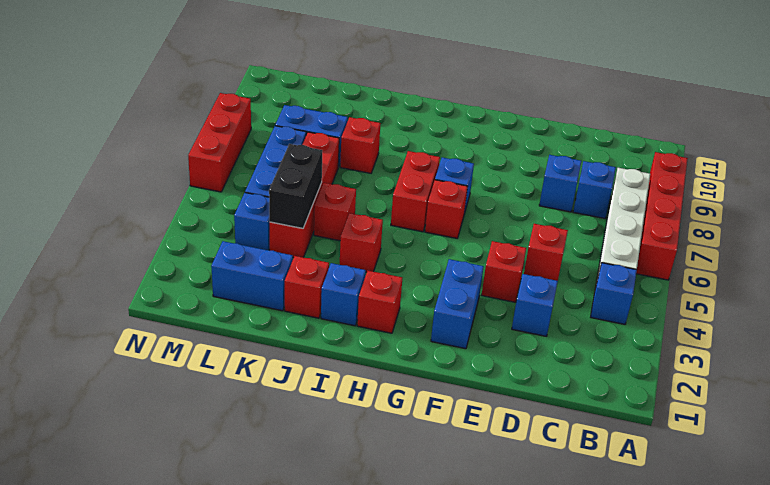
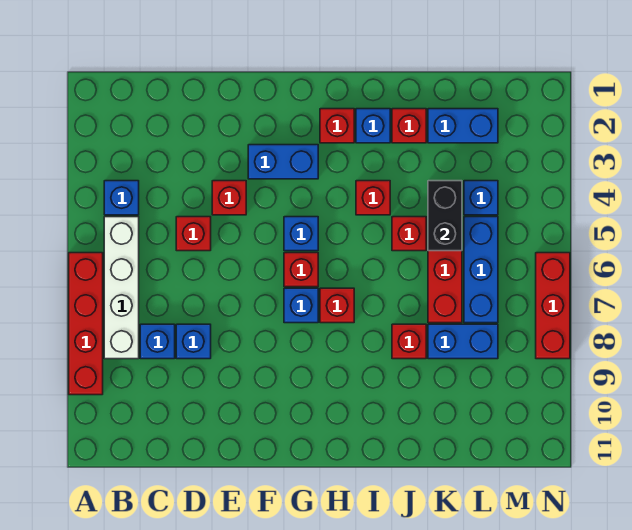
blue brick D3 level 1 -> blue brick G5 level 1
blue brick F2:F3 level 1 -> blue brick F3:G3 level 1
red brick H6:H7 level 1 -> red brick H7 level 1

